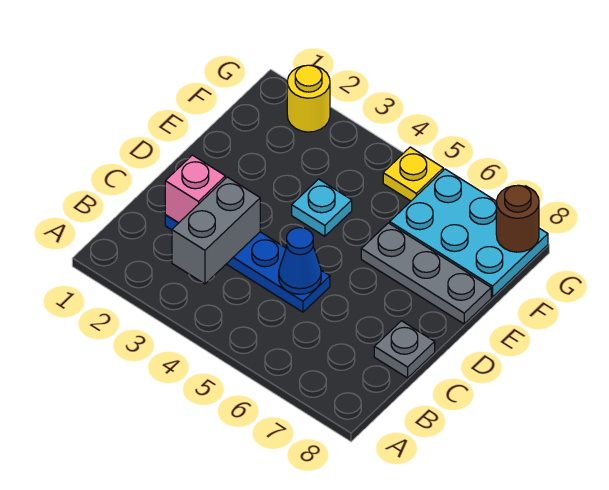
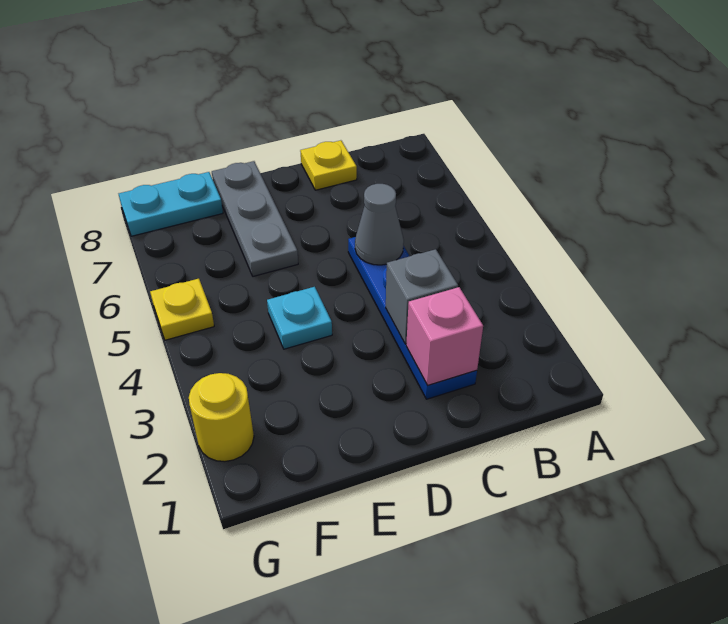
grey brick B3:C3 level 2 -> grey brick C3 level 2
blue cone C5 level 2 -> grey cone C5 level 2
grey plate C8 level 1 -> yellow plate C8 level 1
cyan plate F6:G8 level 1 -> cyan plate F8:G8 level 1
brown round brick G8 level 2 -> none

